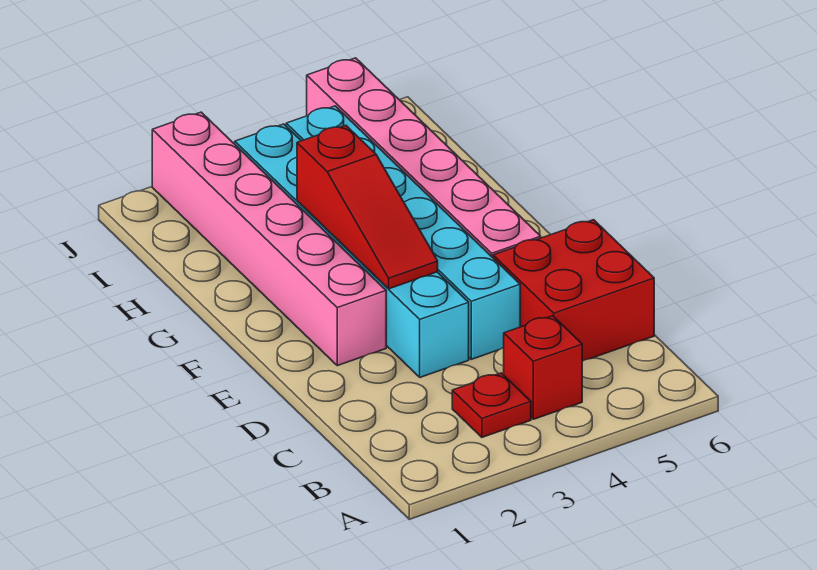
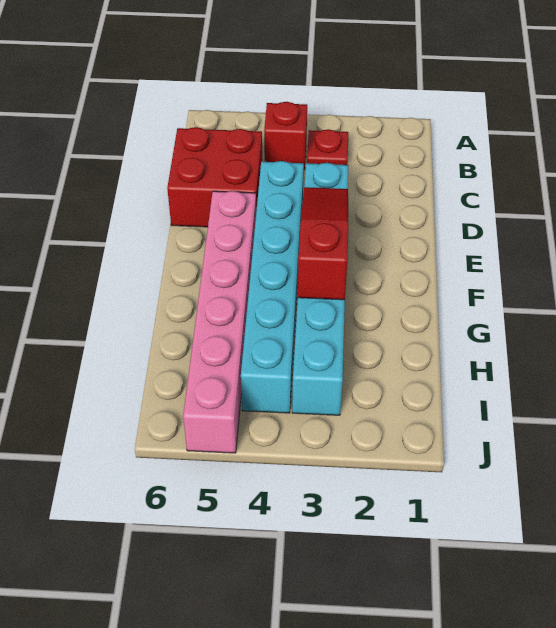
pink brick E2:J2 level 1 -> none

